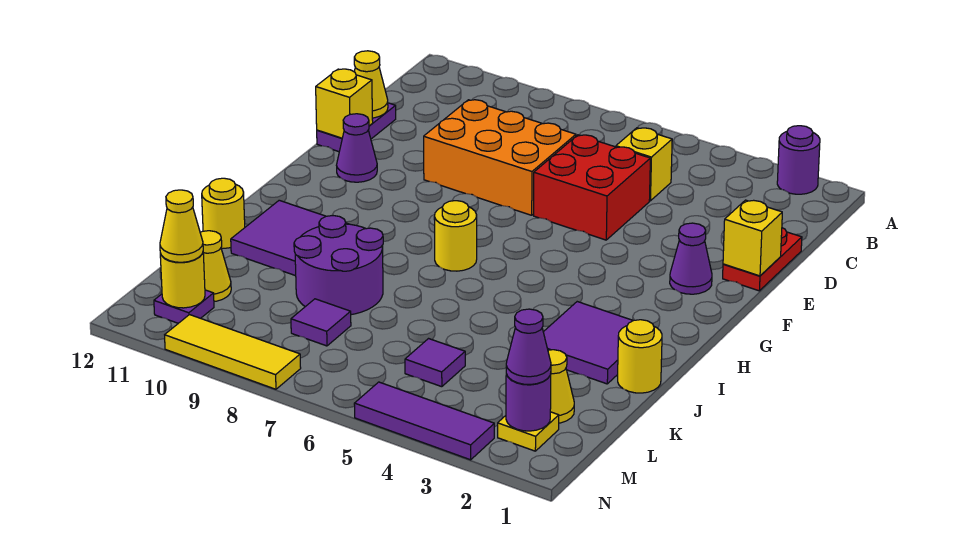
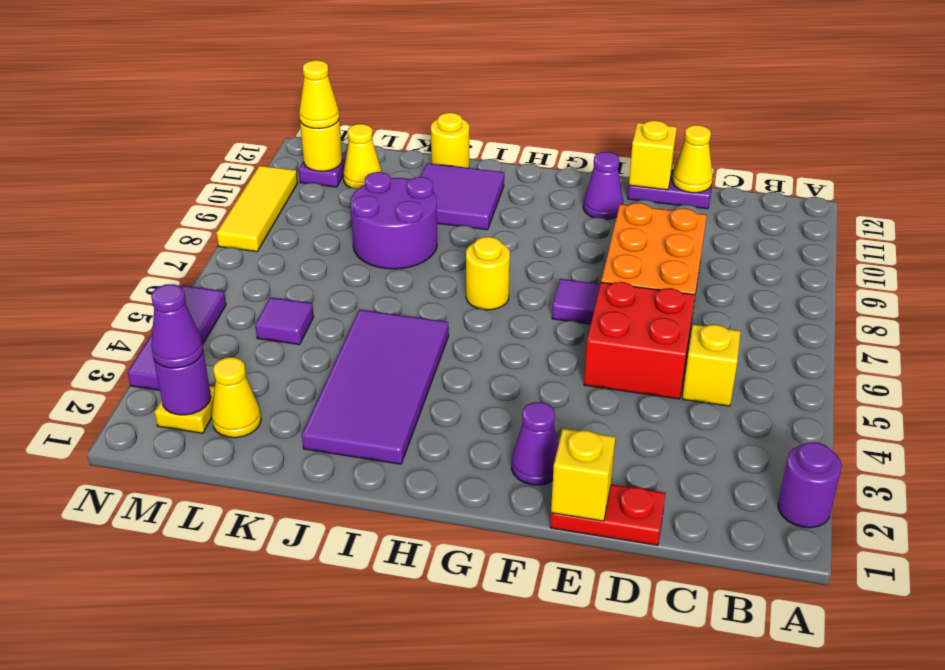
purple tile I2:J3 level 1 -> purple tile I2:J5 level 1
yellow round brick J1 level 1 -> none
purple tile L8 level 1 -> purple tile F7 level 1

